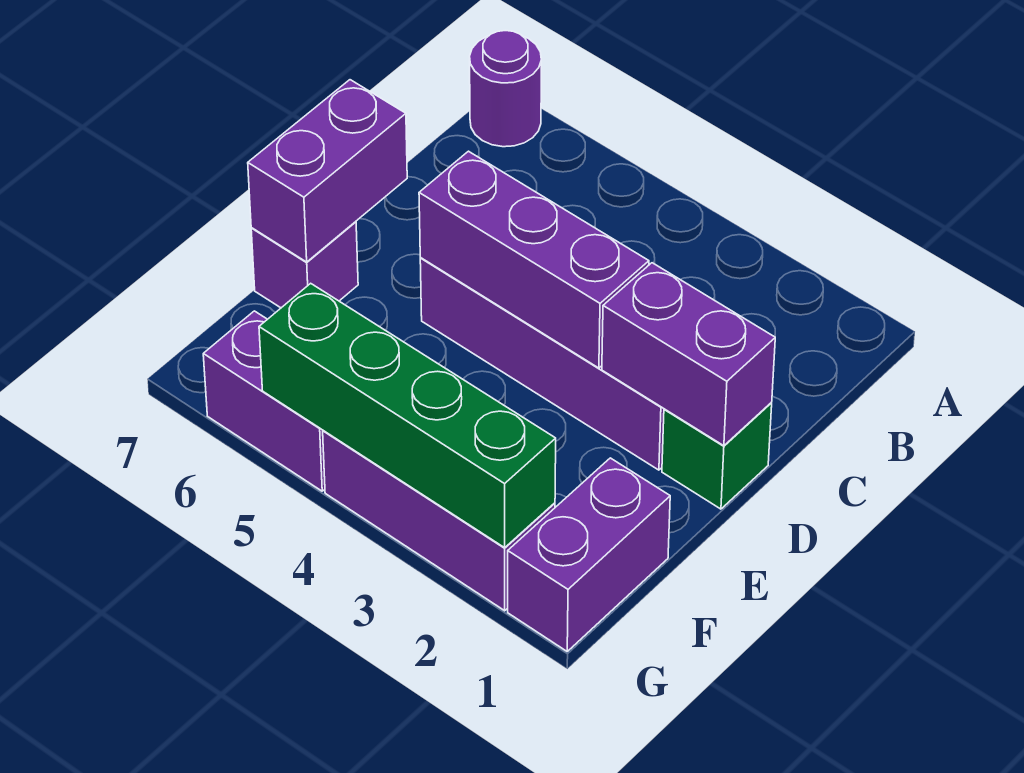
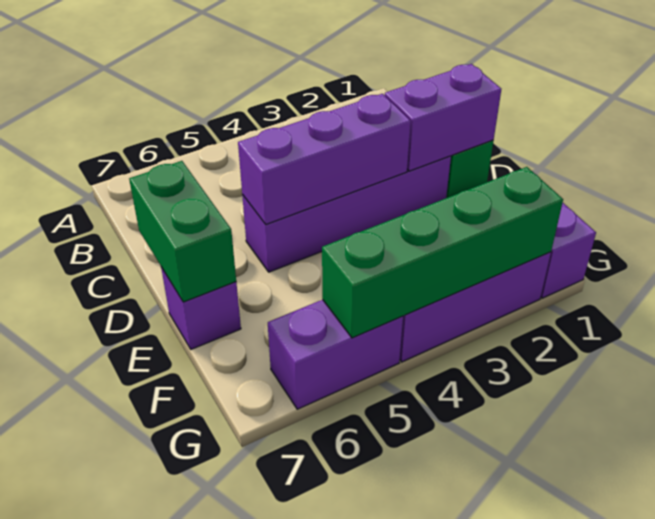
purple round brick A7 level 1 -> none
purple brick D7:E7 level 2 -> green brick D7:E7 level 2

